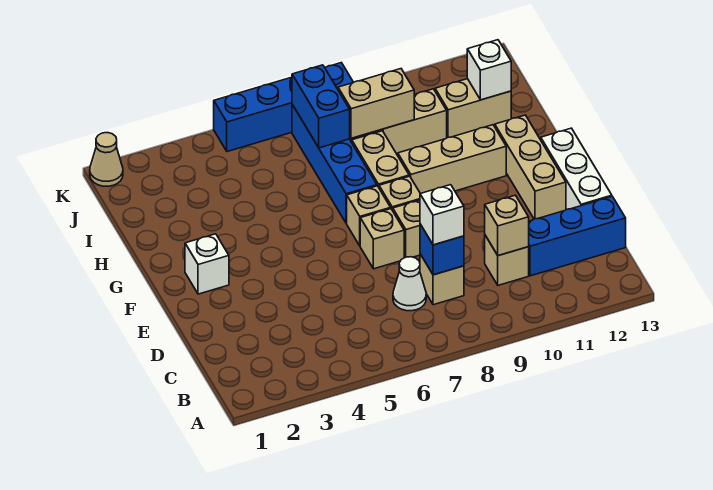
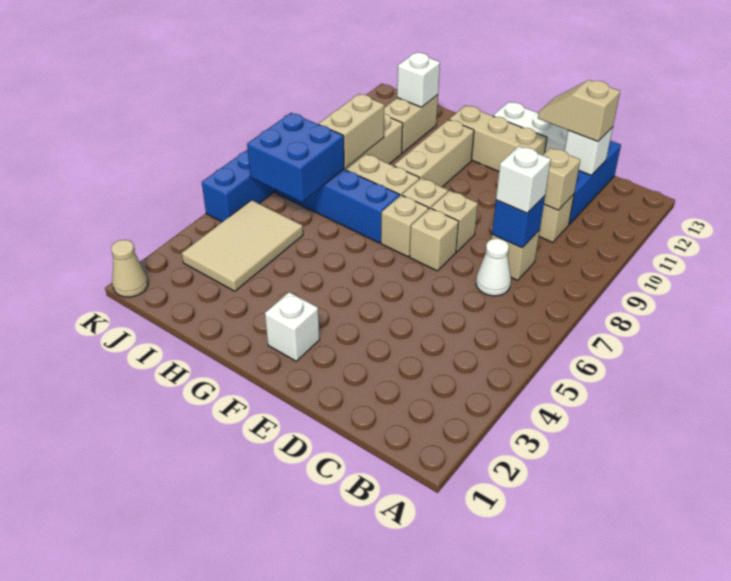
none -> white brick C12 level 2
none -> tan slope C12:D12 level 3 top C
none -> tan tile I3:J5 level 1
blue brick I7:J7 level 2 -> blue brick I6:J7 level 2

